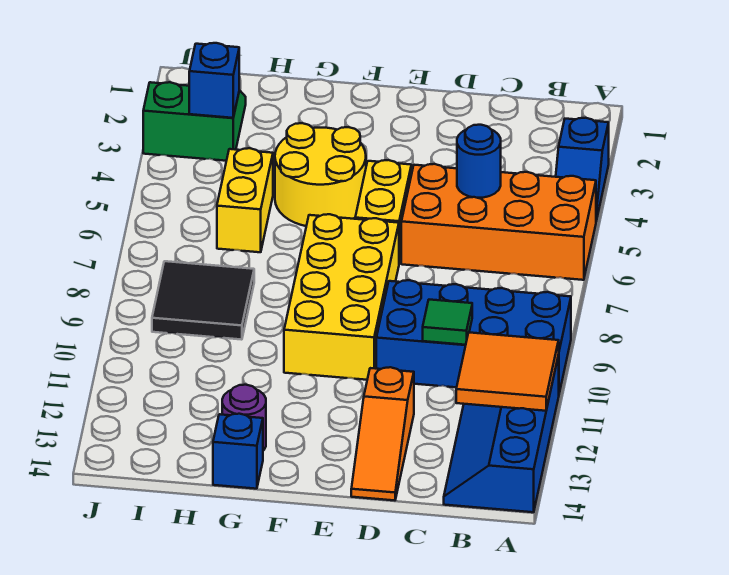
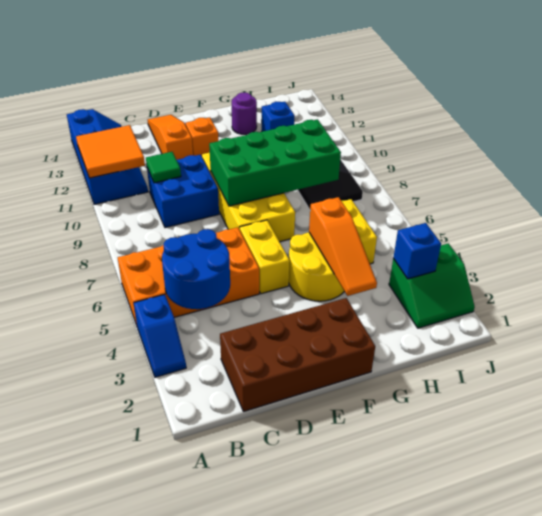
blue slope A3:A4 level 1 top 3 -> blue slope A3:A4 level 1 top 4
blue brick A9:D10 level 1 -> blue brick C9:D10 level 1
none -> brown brick C1:F2 level 1
blue round brick C5 level 2 -> blue round brick B4:C5 level 2
none -> green brick E8:H9 level 2
none -> orange brick E12 level 1
none -> orange slope G3:G5 level 2 top 5
blue brick G14 level 1 -> blue brick H12 level 1

